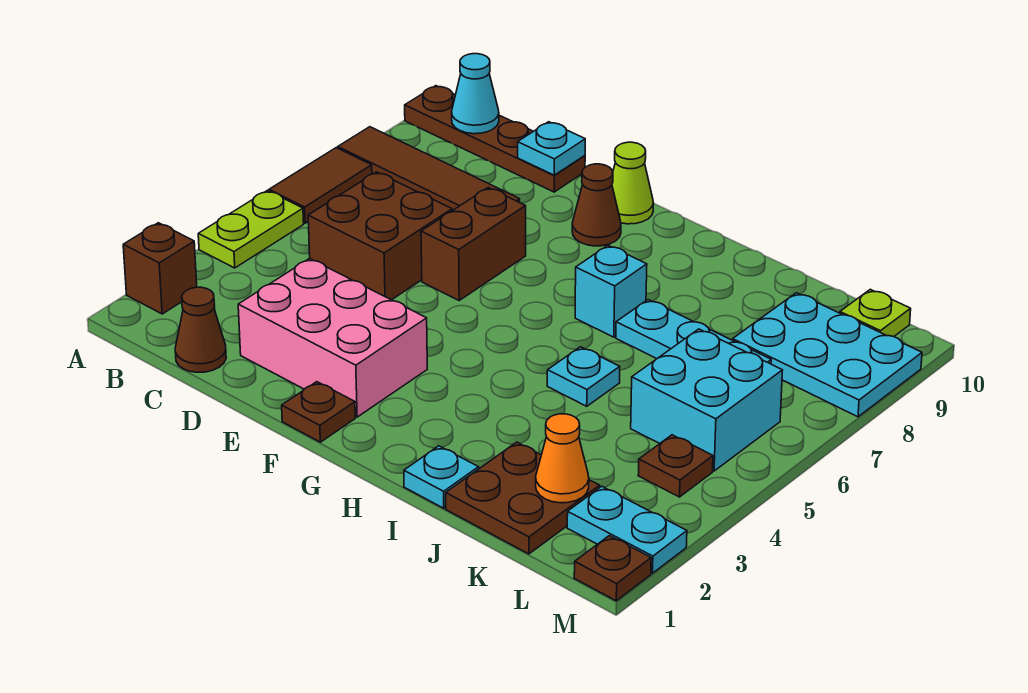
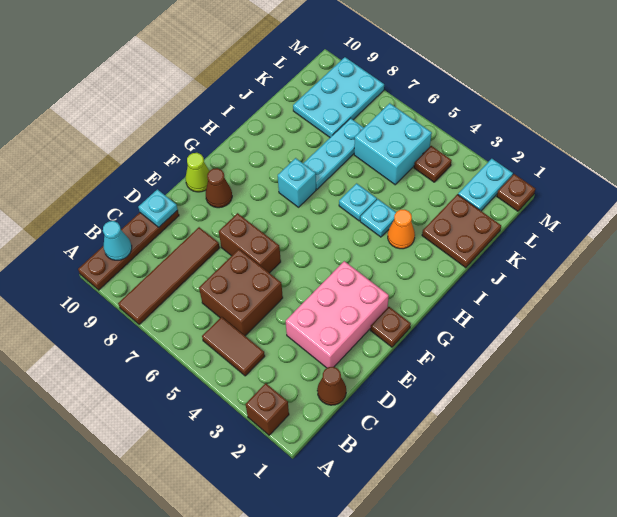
lime plate A4:A5 level 1 -> none
brown tile A6:A7 level 1 -> brown tile B4:B5 level 1
cyan plate I1 level 1 -> cyan plate I4 level 1
orange cone K2 level 2 -> orange cone I3 level 1
lime plate L10 level 1 -> none

